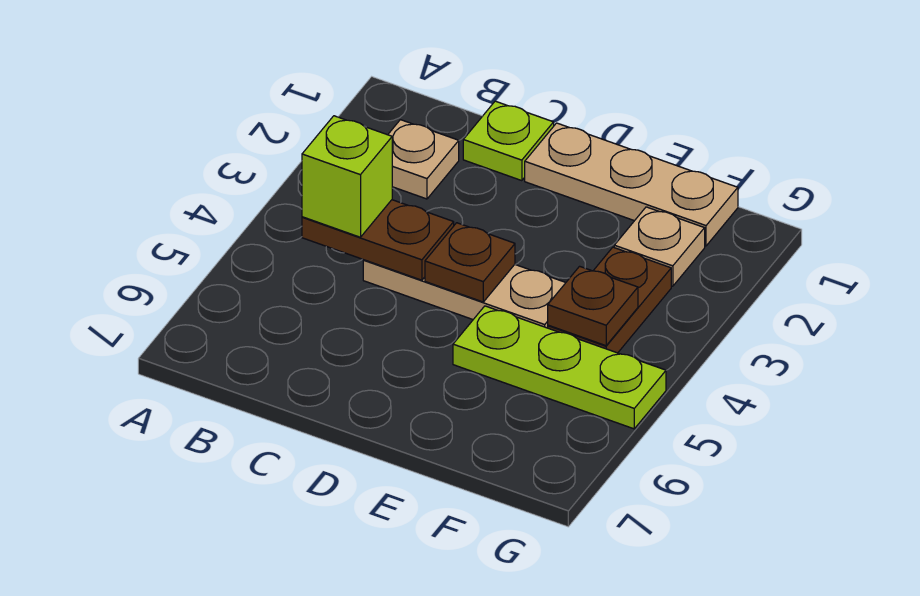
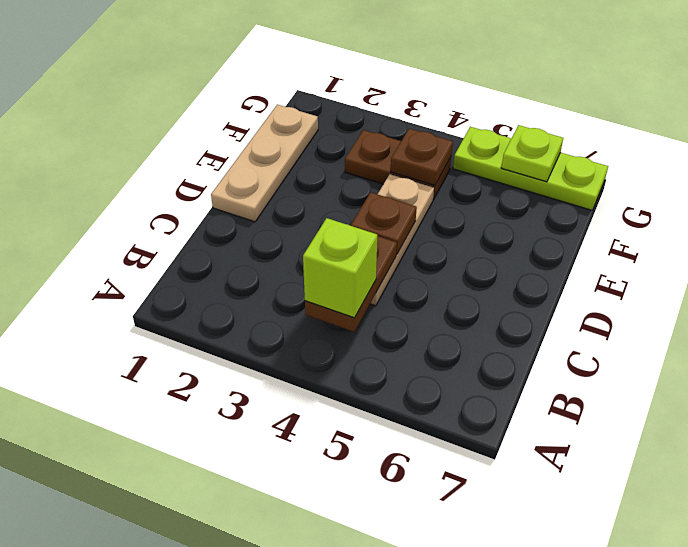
tan plate B2 level 1 -> none
lime plate C1 level 1 -> lime plate G6 level 2
lime plate E5:G5 level 1 -> lime plate G5:G7 level 1
tan plate F2 level 1 -> none

